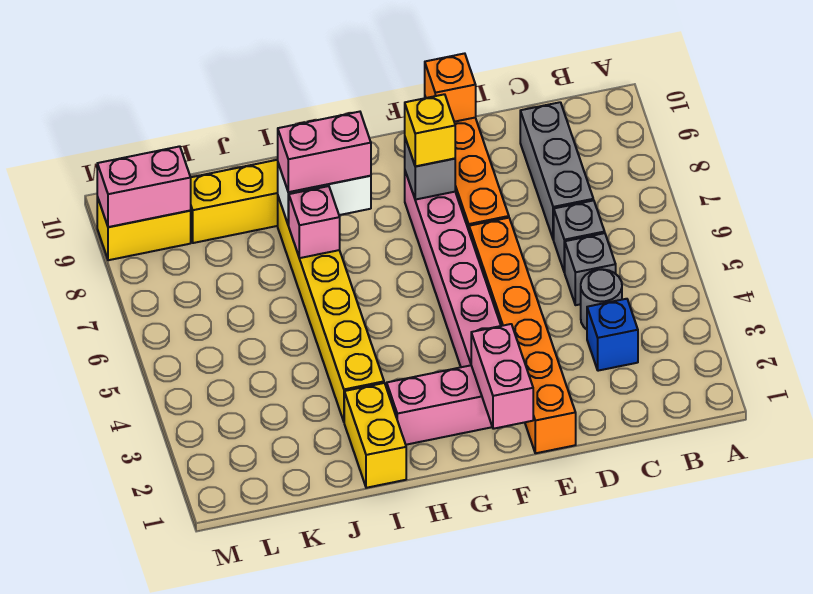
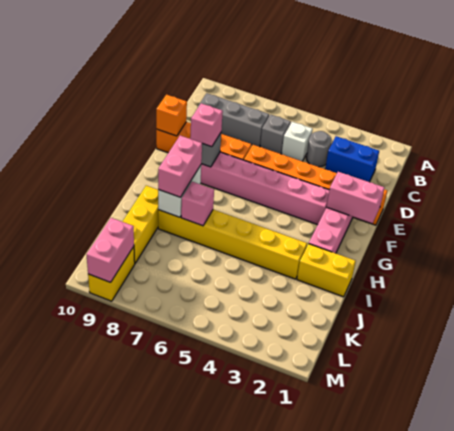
blue brick C3 level 1 -> blue brick C2:C3 level 1
grey brick C5 level 1 -> white brick C5 level 1
yellow brick F8 level 3 -> pink brick F8 level 3

